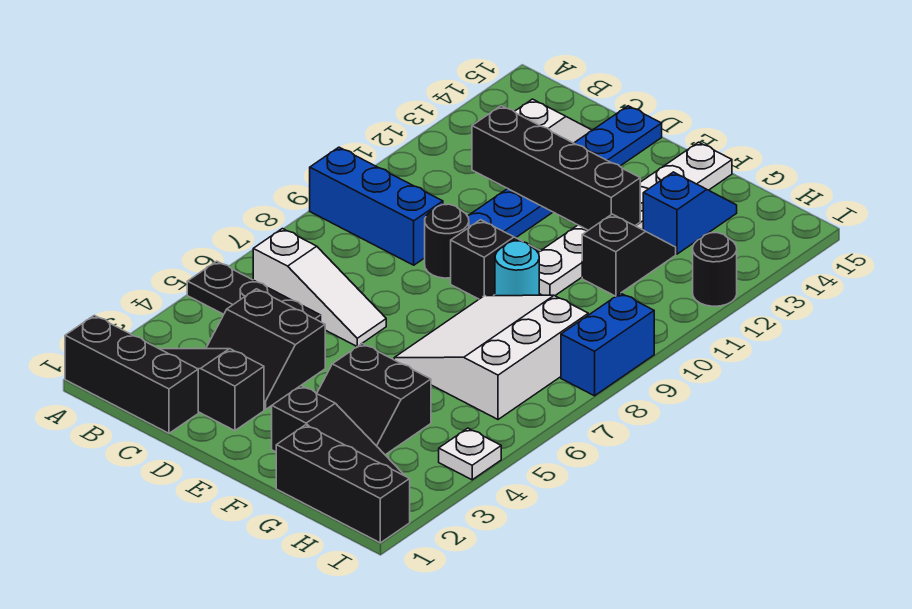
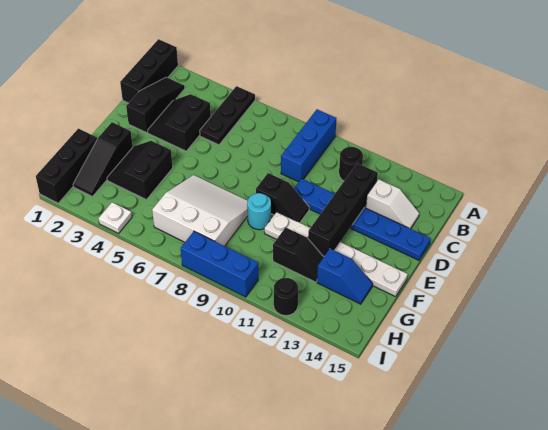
white slope B6:D6 level 1 top B -> none
black round brick D9 level 1 -> black round brick B11 level 1
blue brick I8:I9 level 1 -> blue brick I8:I10 level 1

